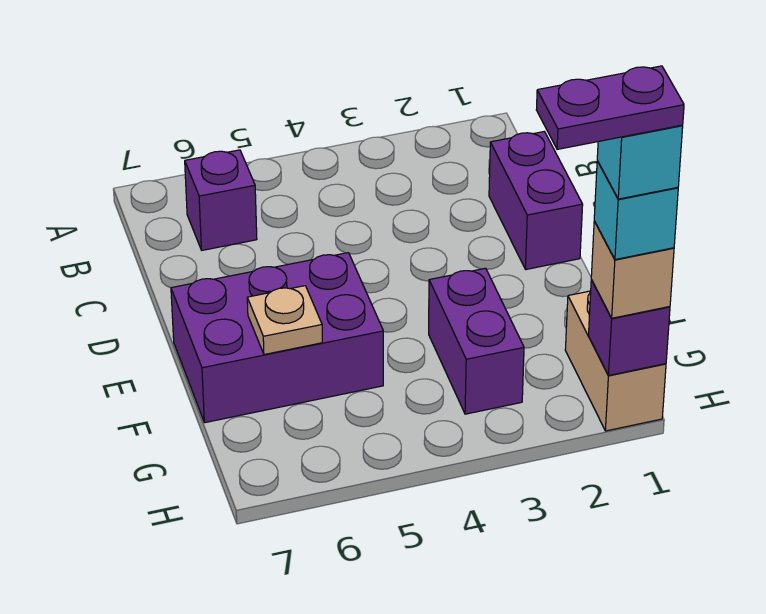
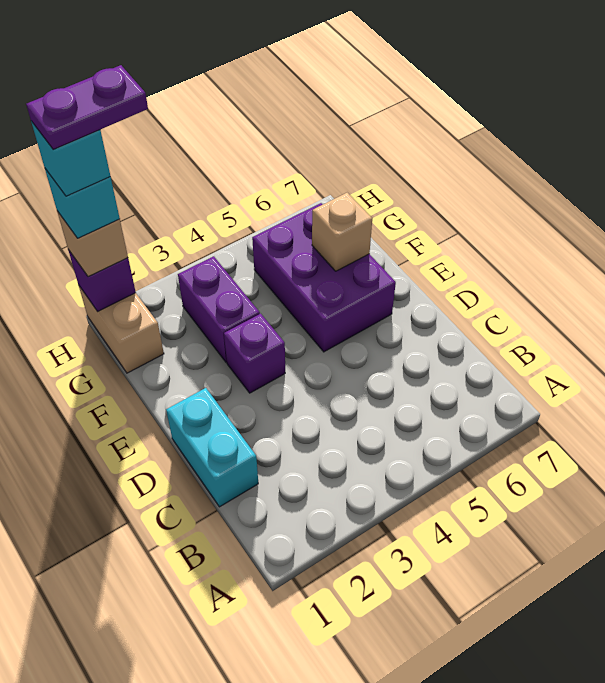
purple brick B6 level 1 -> purple brick E3 level 1
purple brick C1:D1 level 1 -> cyan brick C1:D1 level 1
purple brick E5:F7 level 1 -> purple brick E5:G6 level 1
tan plate F6 level 2 -> tan brick F6 level 2

